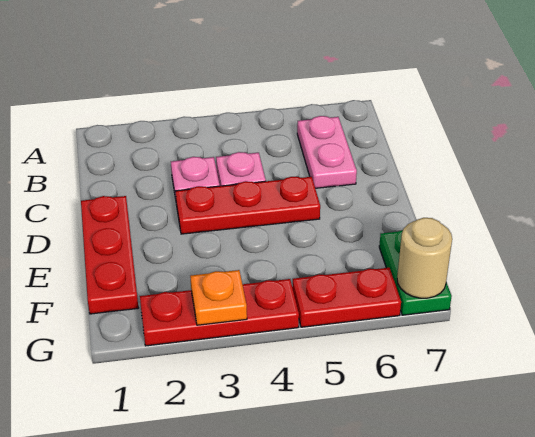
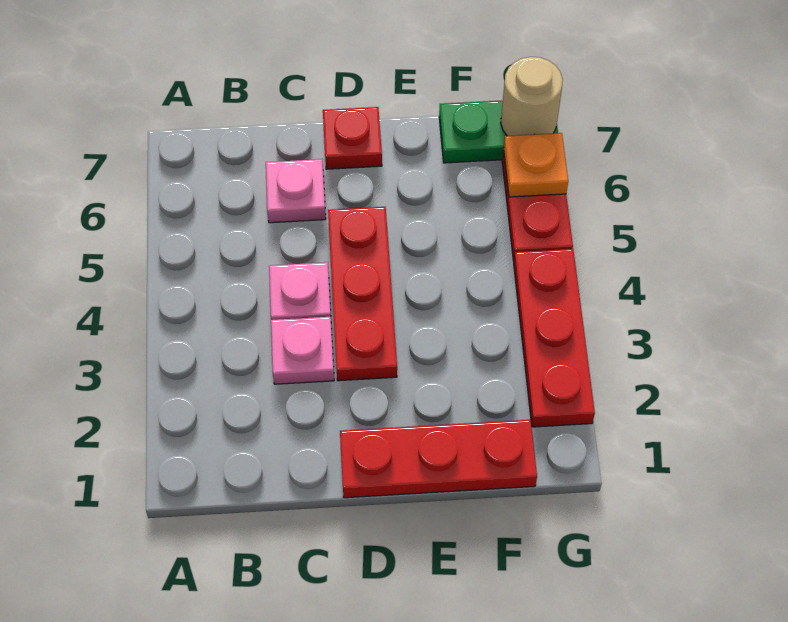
pink plate B6:C6 level 1 -> pink plate C6 level 1
none -> red plate D7 level 1
orange plate G3 level 2 -> orange plate G6 level 2

